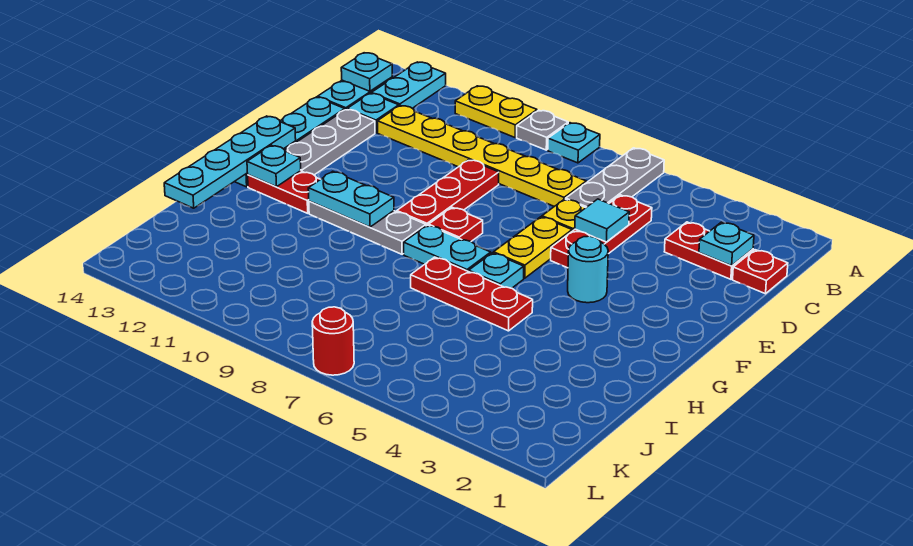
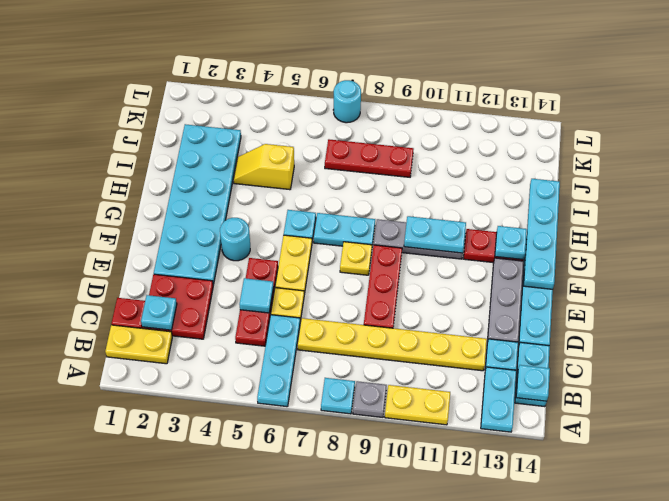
grey plate A6:C6 level 1 -> cyan plate A6:C6 level 1
none -> yellow plate B1:B2 level 1
red plate C2:C3 level 1 -> red plate C2:D3 level 1
none -> cyan plate E2:J3 level 1
red plate F8 level 1 -> yellow plate F8 level 1
red plate H5:H7 level 1 -> red plate J7:J9 level 1
none -> yellow slope I4:I5 level 1 top 5
red round brick L7 level 1 -> cyan round brick L7 level 1

